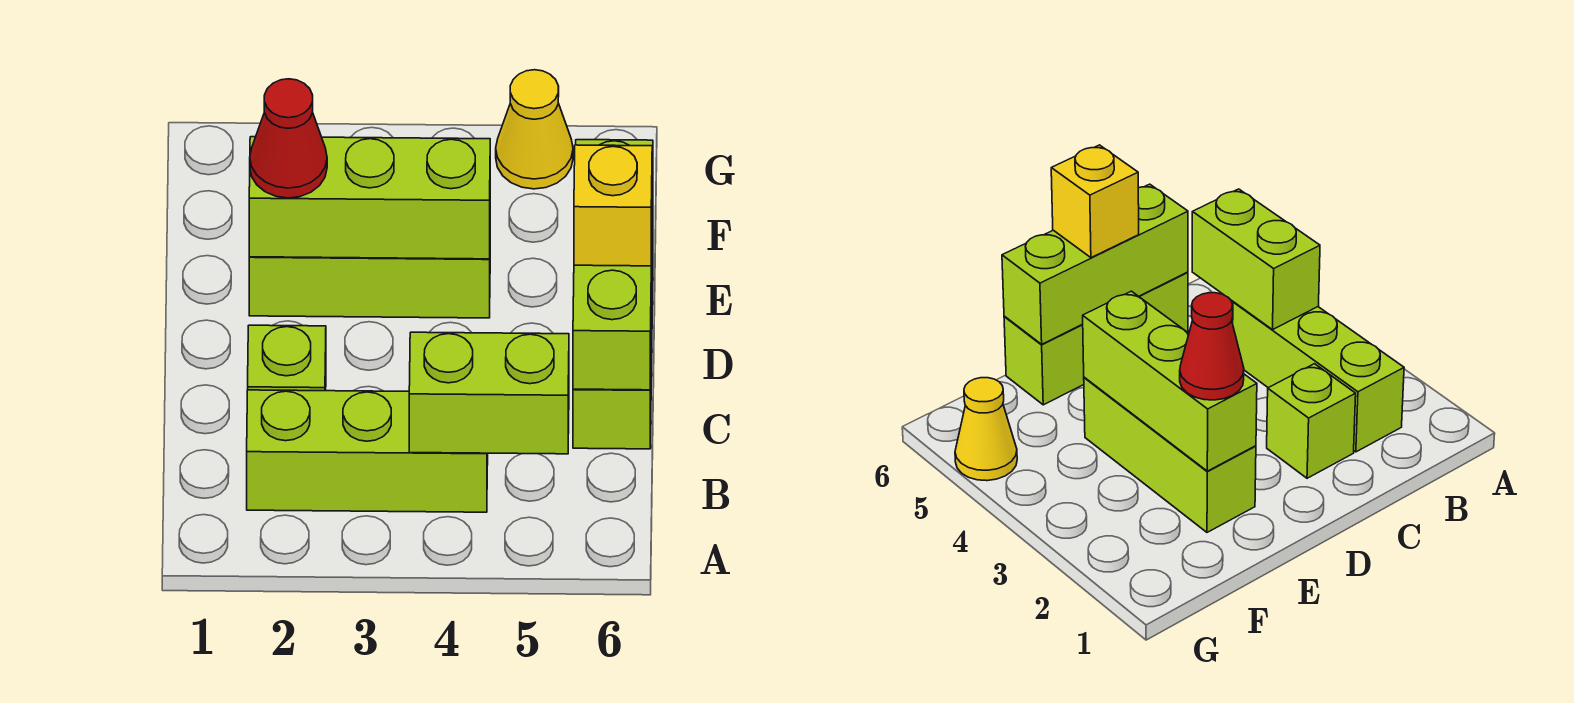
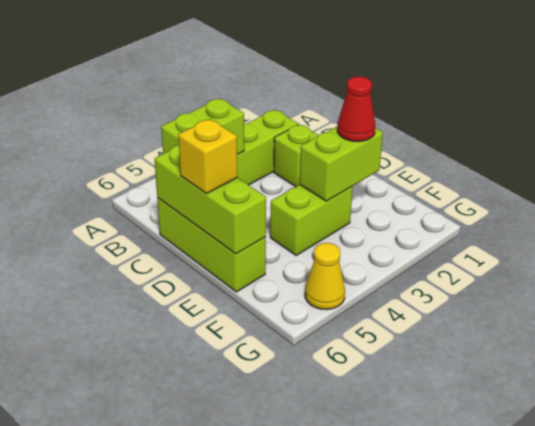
lime brick E2:E4 level 1 -> lime brick E3:E4 level 1
lime brick E2:E4 level 2 -> lime brick E2:E3 level 2

